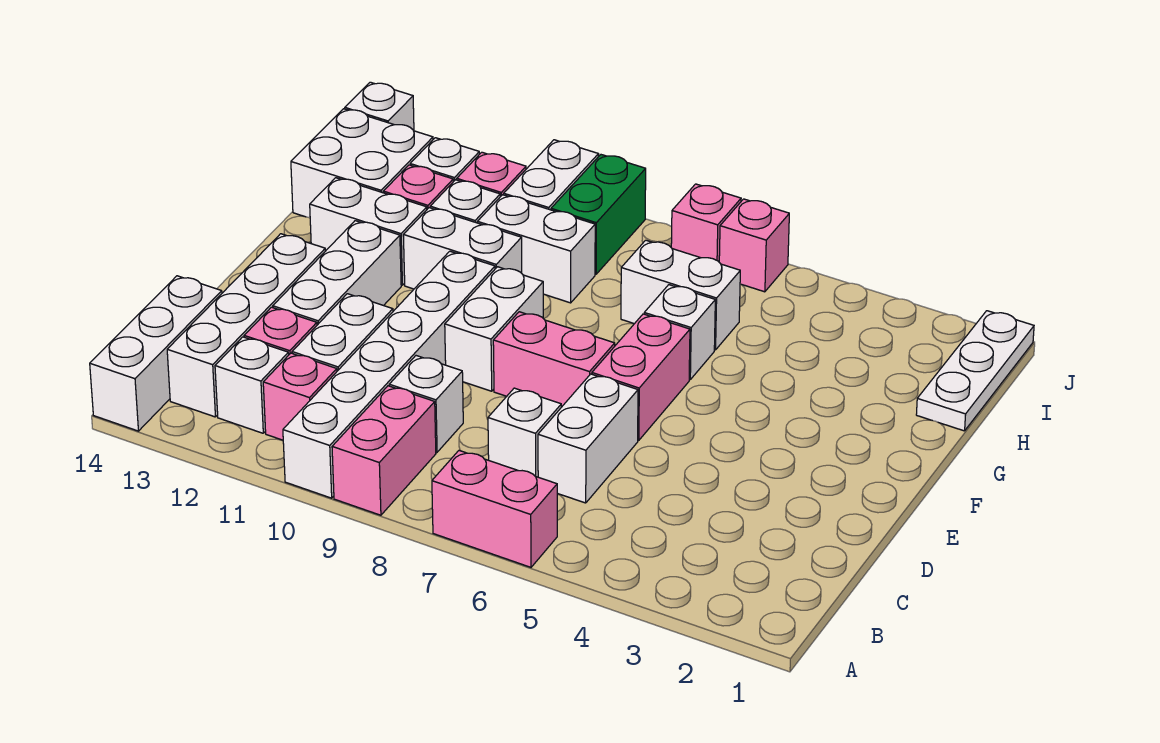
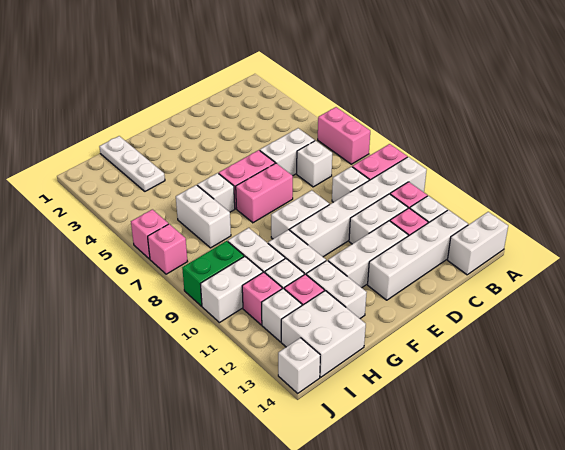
white brick A14:C14 level 1 -> white brick A14:B14 level 1
pink brick E7:E8 level 1 -> pink brick E7:F7 level 1
white plate H1:J1 level 1 -> white plate H1:H3 level 1

